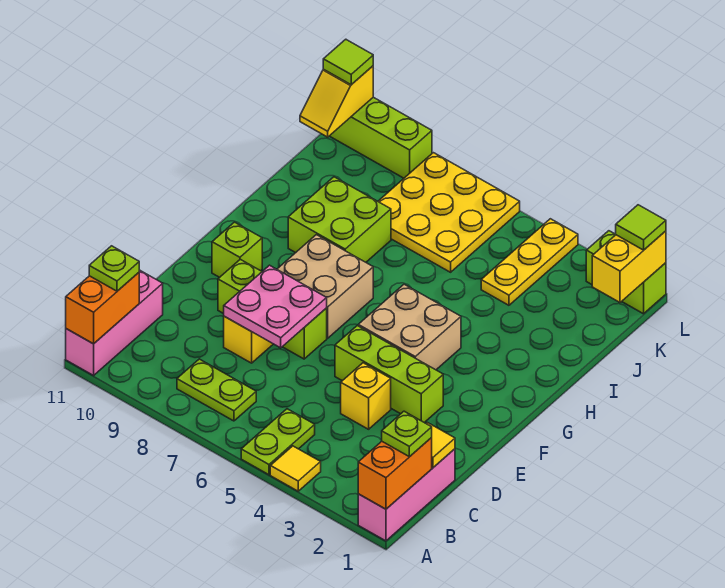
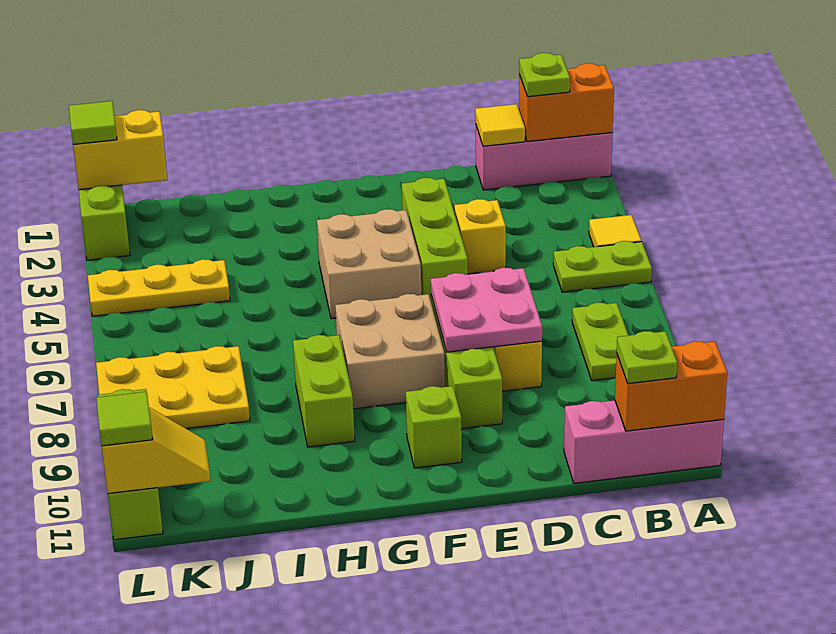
lime brick H8:I9 level 1 -> lime brick H8:H9 level 1
yellow plate J6:L8 level 1 -> yellow plate J7:L8 level 1

